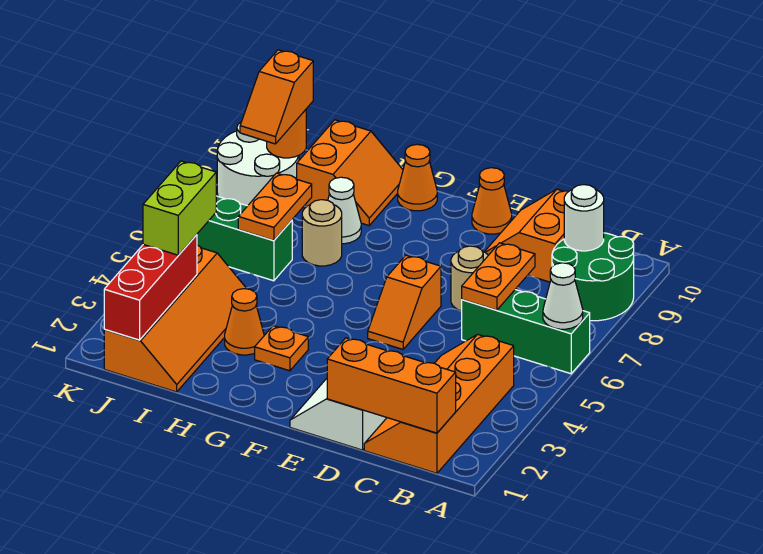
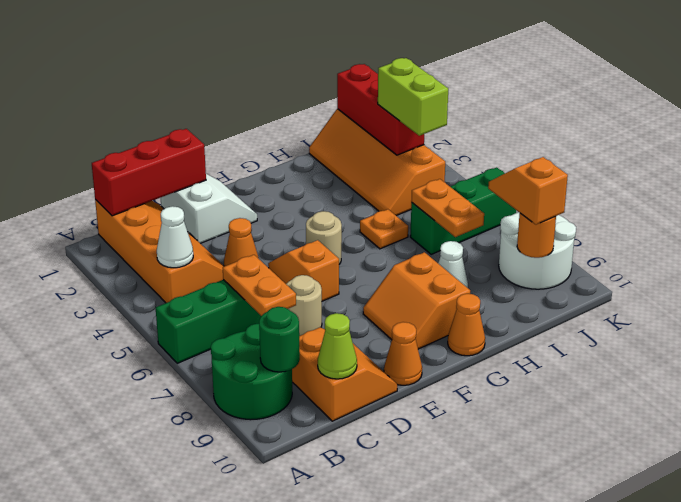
white cone A6 level 2 -> white cone B4 level 2
orange brick B1:D1 level 2 -> red brick B1:D1 level 2
white round brick B9 level 2 -> green round brick B9 level 2
none -> lime cone C10 level 2
orange plate G3 level 1 -> orange plate H5 level 1
orange cone H3 level 1 -> orange cone D4 level 1
tan round brick H7 level 1 -> tan round brick F5 level 1
orange slope H9:I10 level 1 top I -> orange slope F8:G9 level 1 top G

